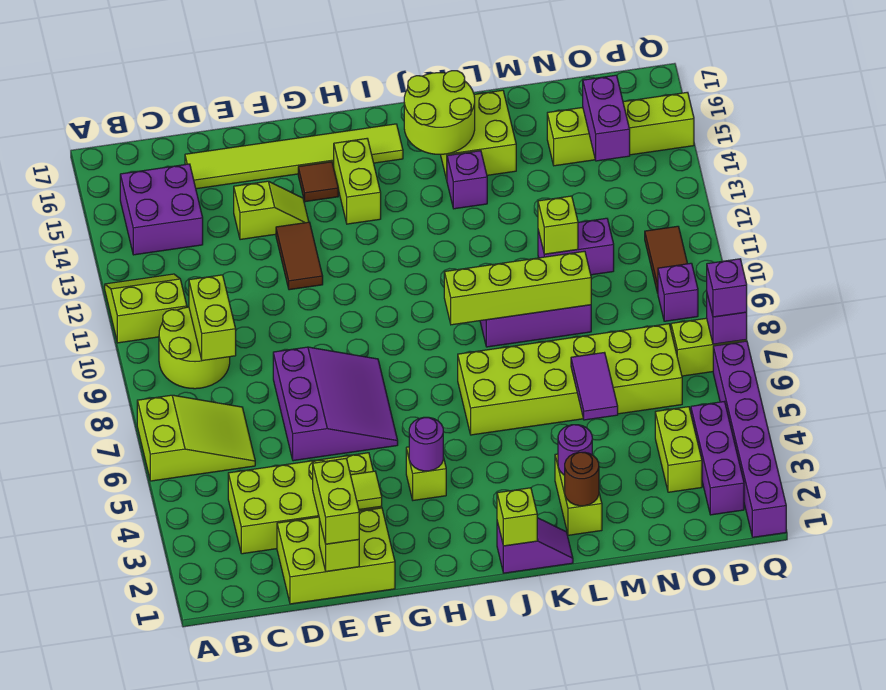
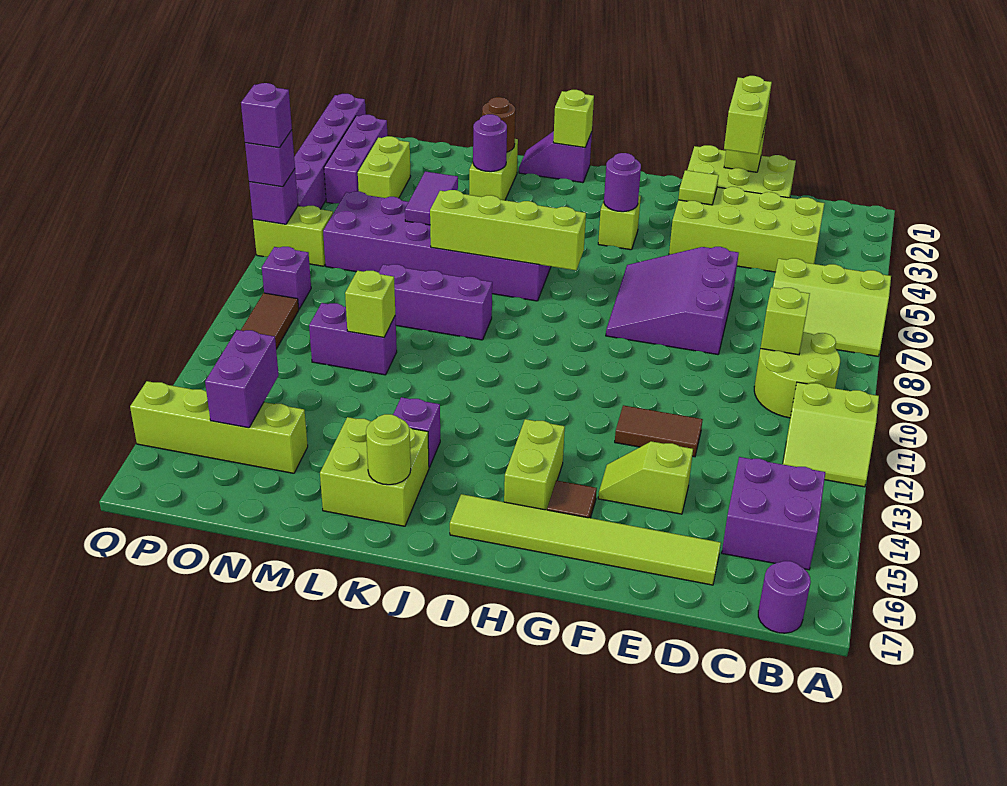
lime slope A6:C7 level 1 top A -> lime slope A6:C7 level 1 top 6
none -> purple round brick B17 level 1
lime brick C9:C10 level 2 -> lime brick C9 level 2
brown tile F12:F13 level 1 -> brown tile E12:F12 level 1
lime brick J6:O7 level 1 -> purple brick J6:O7 level 1
lime brick J9:M9 level 2 -> lime brick I7:L7 level 2
lime round brick J15:K16 level 2 -> lime round brick K16 level 2
none -> purple brick Q7 level 4

